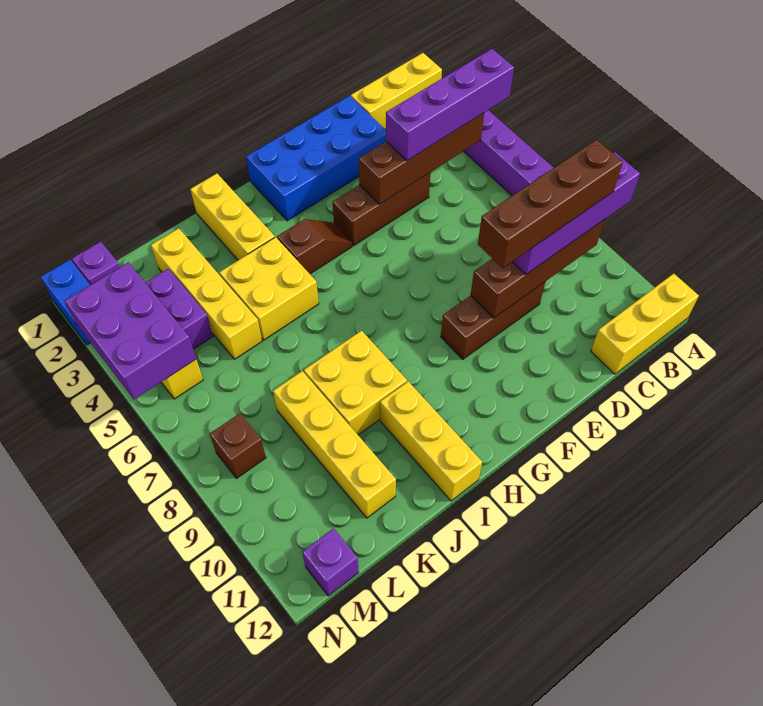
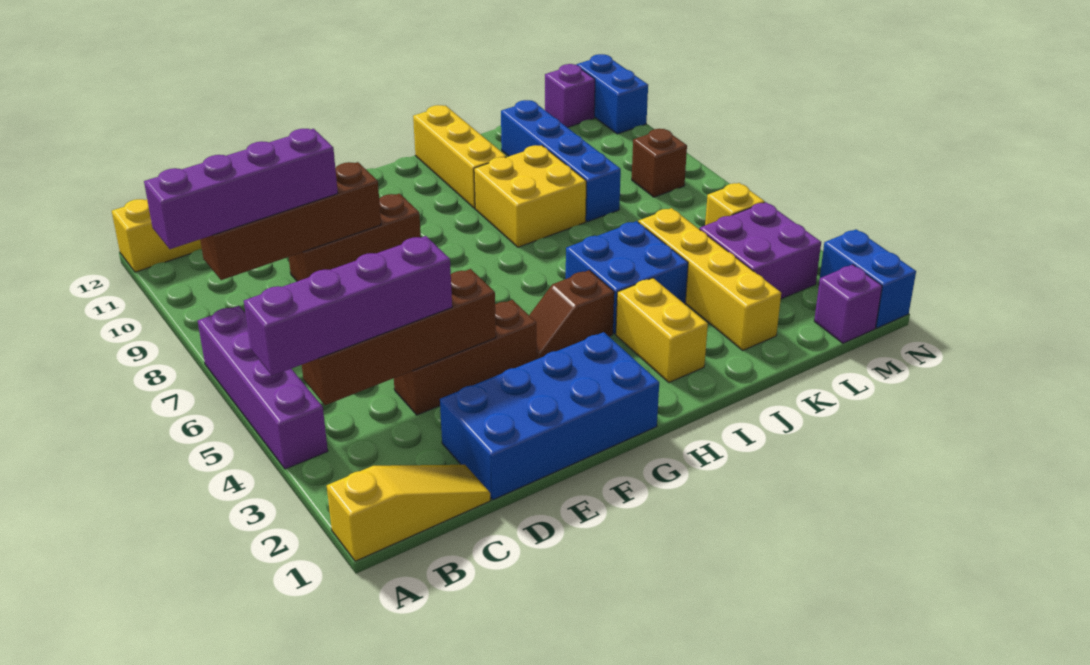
yellow brick A1:C1 level 1 -> yellow slope A1:C1 level 1 top A
brown brick B9:E9 level 4 -> none
yellow brick I1:I3 level 1 -> yellow brick I2:I3 level 1
yellow brick I4:J5 level 1 -> blue brick I4:J5 level 1
yellow brick K8:K11 level 1 -> blue brick K8:K11 level 1
purple brick M3:N5 level 2 -> none
none -> blue brick N11:N12 level 1

